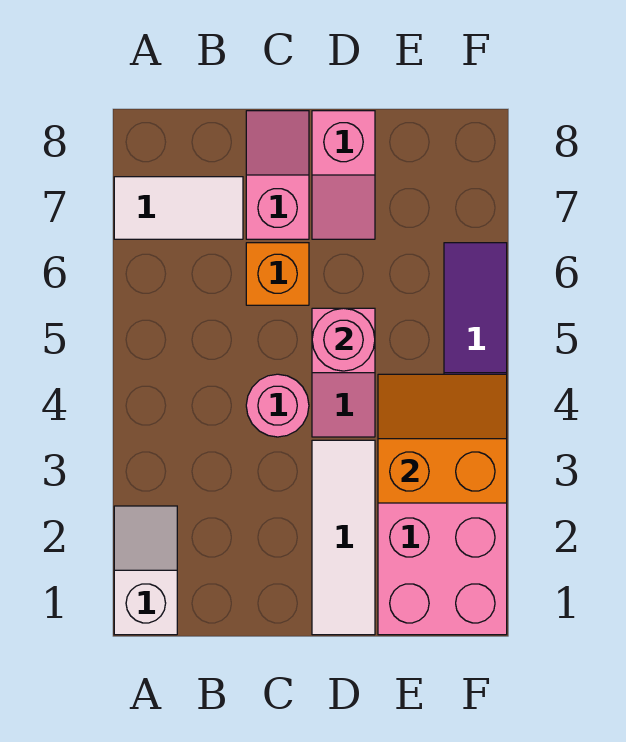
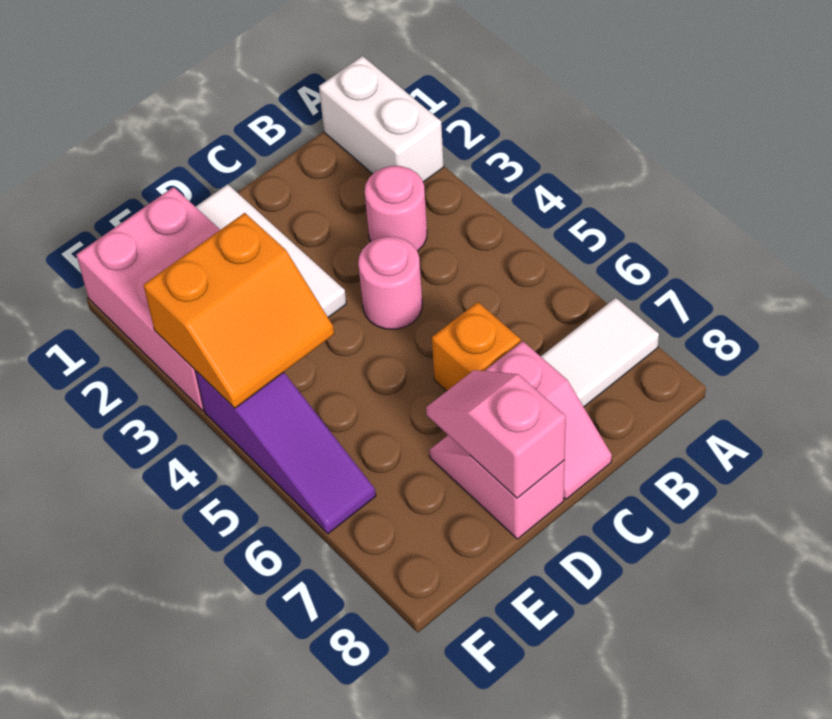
white slope A1:A2 level 1 top 1 -> white brick A1:A2 level 1
pink slope D4:D5 level 1 top 5 -> pink slope D7:D8 level 2 top 8
pink round brick D5 level 2 -> pink round brick B3 level 1

